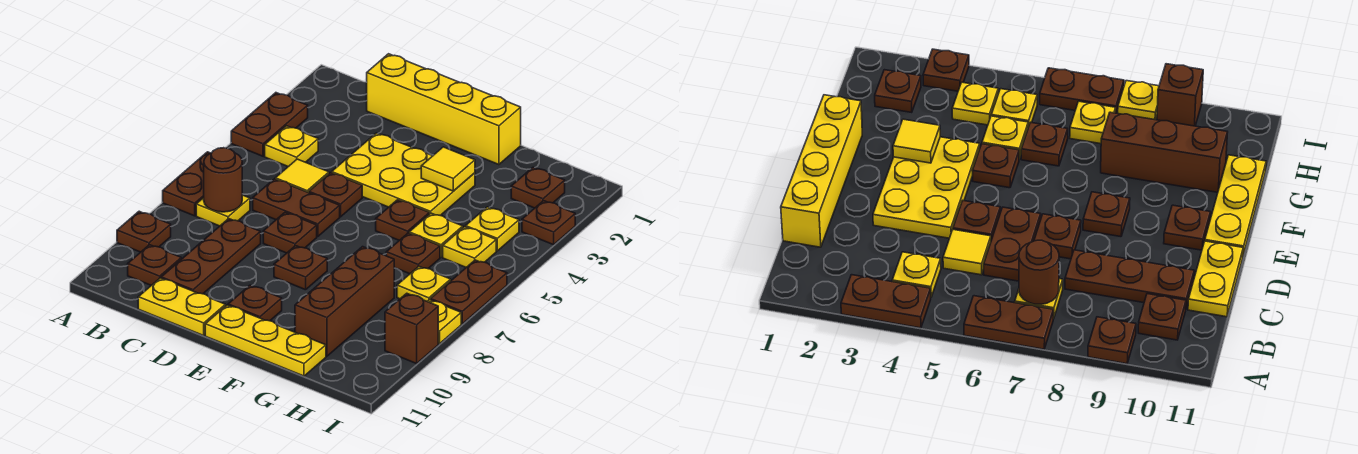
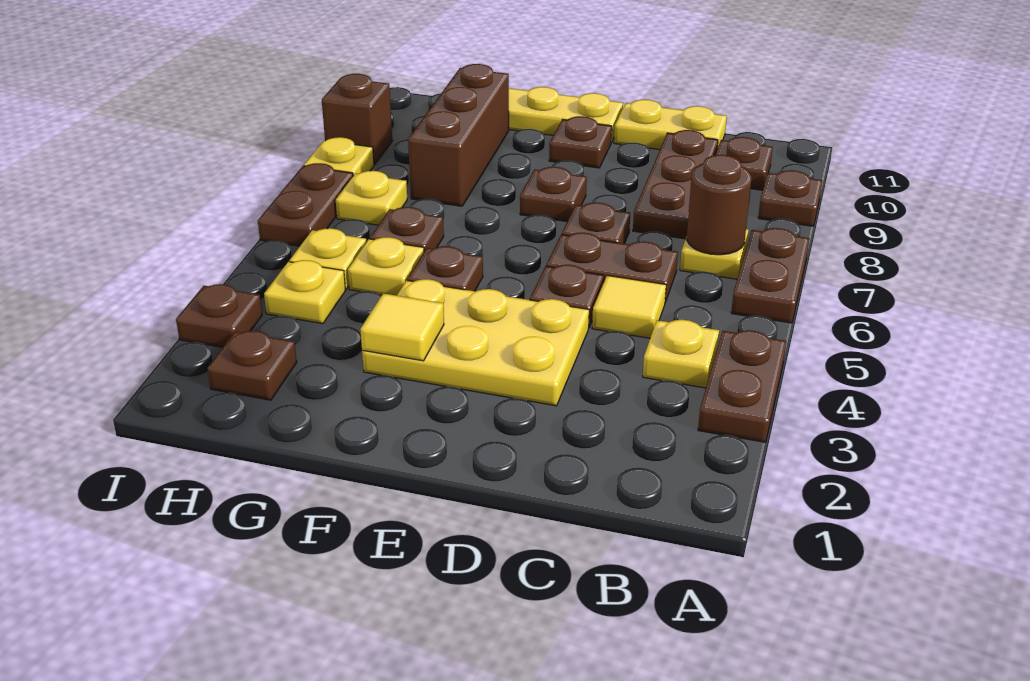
yellow brick C1:F1 level 1 -> none

